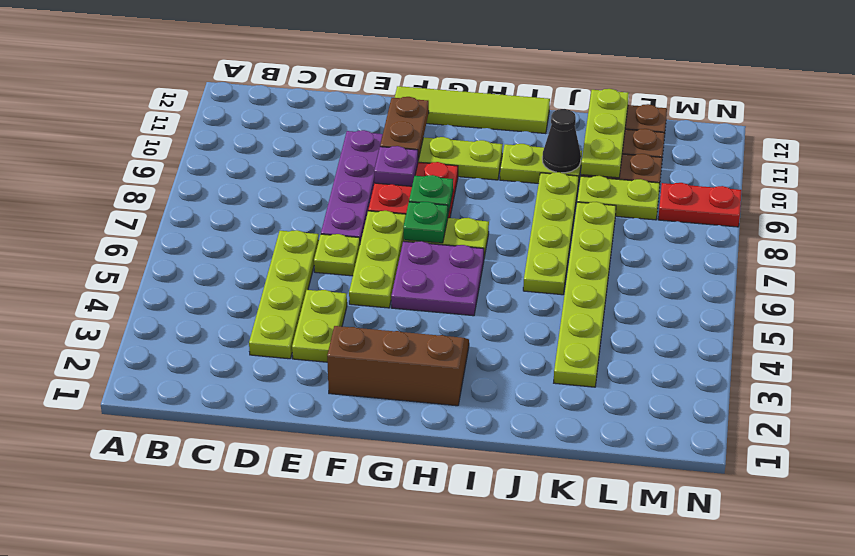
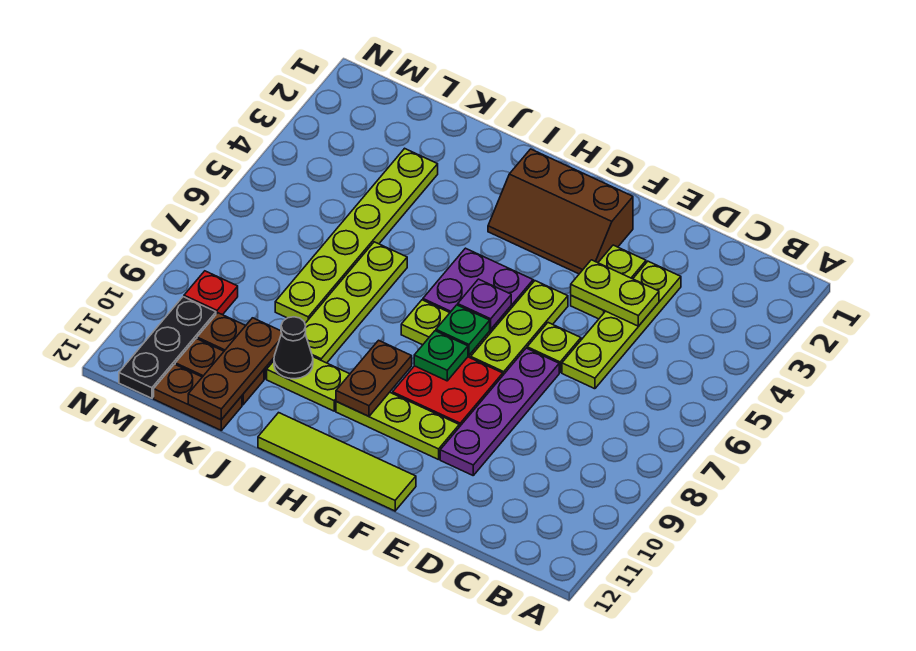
purple plate F9 level 2 -> purple plate G6 level 2
brown plate F10:F11 level 2 -> brown plate H9:H10 level 2
lime plate K9:L9 level 1 -> lime plate D4:E4 level 2
lime plate K10:K12 level 2 -> brown plate K10:K12 level 2
red plate M9:N9 level 1 -> red plate M9 level 1
none -> black plate M10:M12 level 1

